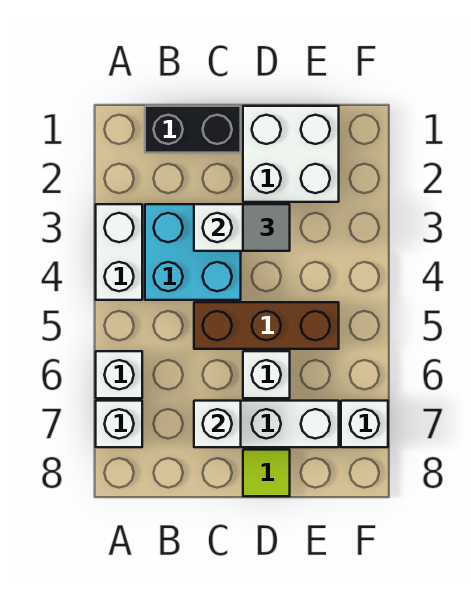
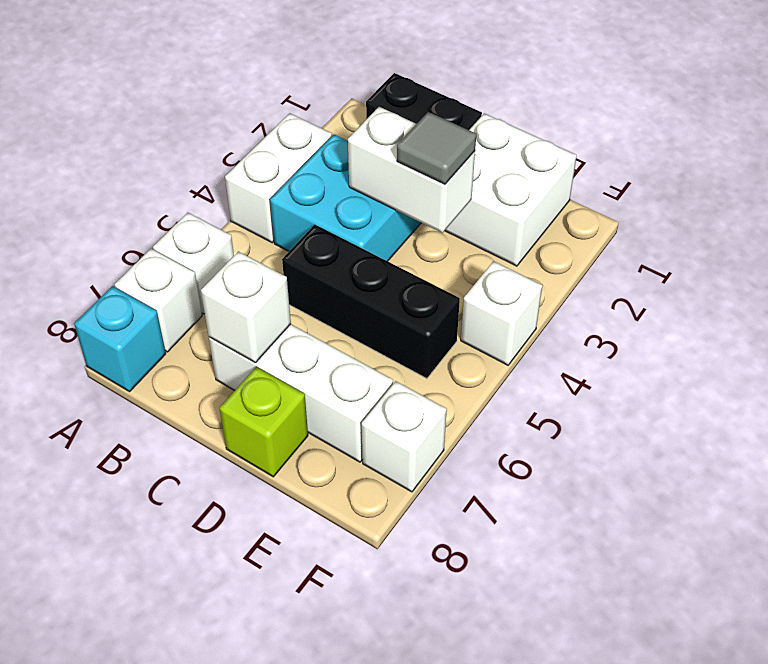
none -> cyan brick A8 level 1
brown brick C5:E5 level 1 -> black brick C5:E5 level 1
white brick D6 level 1 -> white brick F4 level 1
lime tile D8 level 1 -> lime brick D8 level 1

